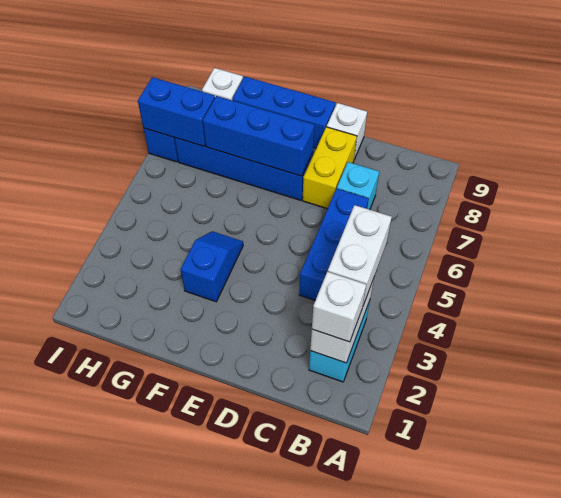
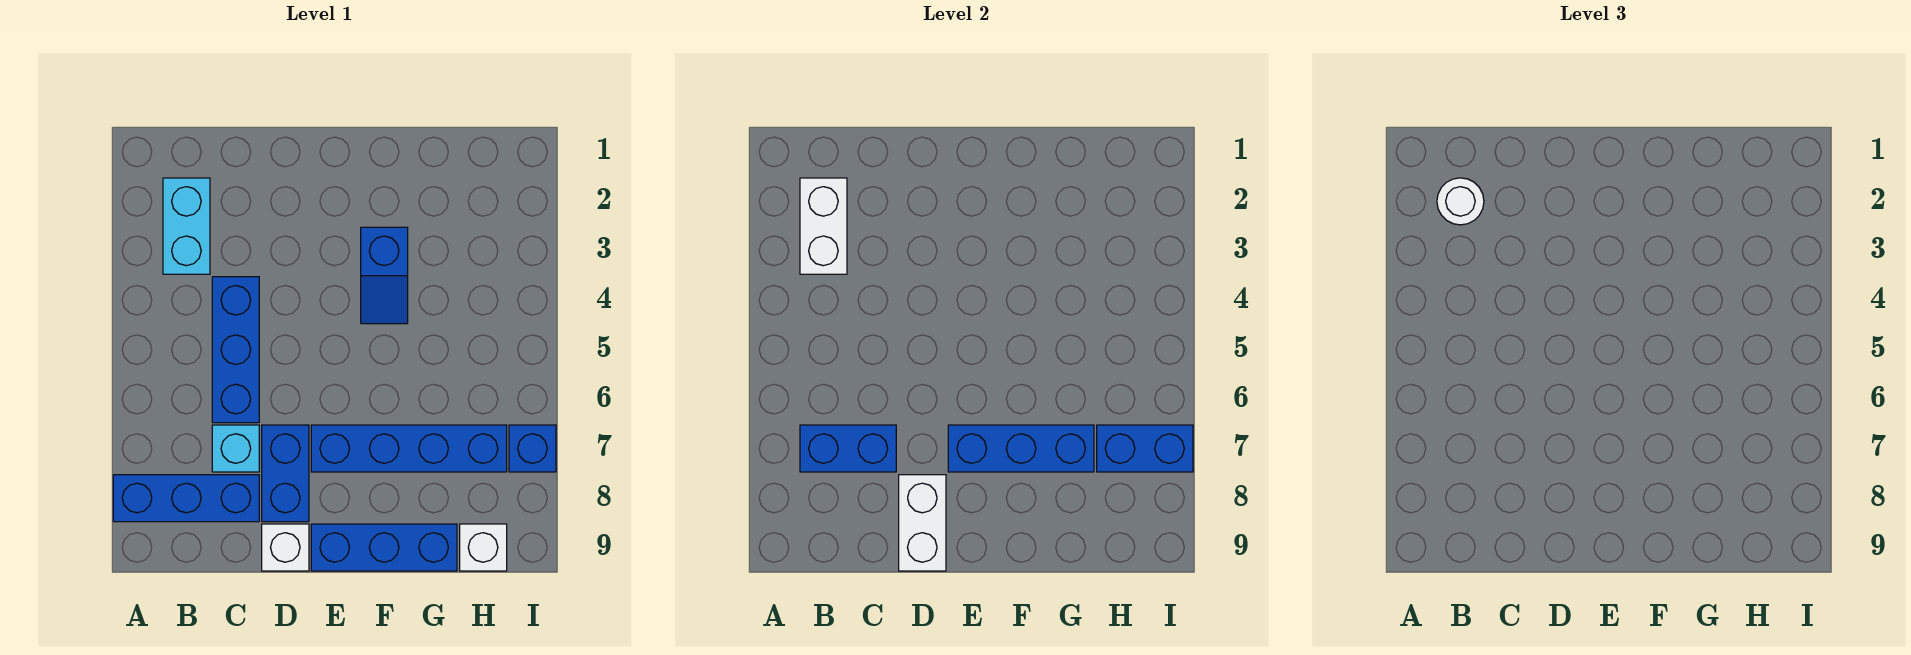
none -> blue brick A8:C8 level 1
white brick B2 level 3 -> white round brick B2 level 3
white brick B3:B4 level 3 -> white brick D8:D9 level 2
none -> blue brick B7:C7 level 2
yellow brick D7:D8 level 1 -> blue brick D7:D8 level 1

